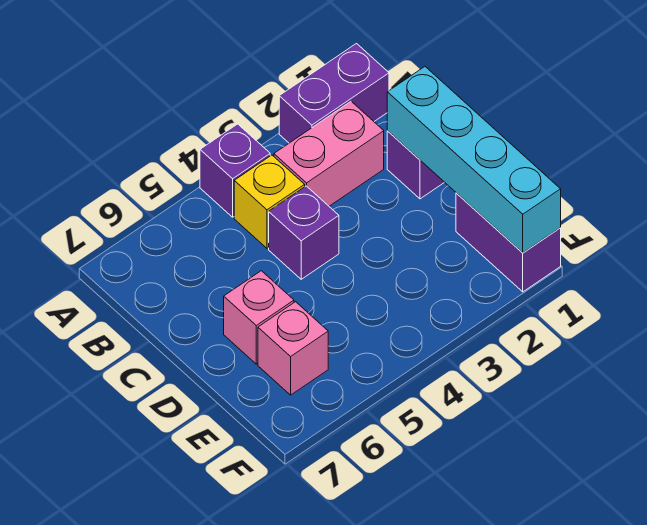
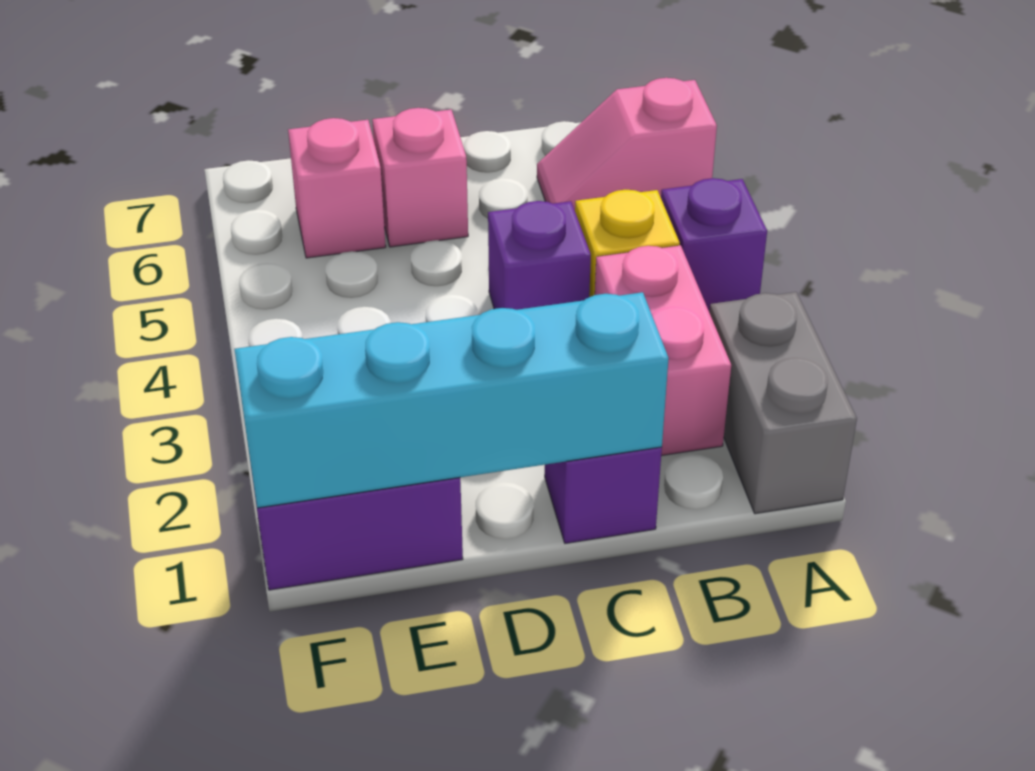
purple brick A1:A2 level 1 -> grey brick A1:A2 level 1
none -> pink slope A6:B6 level 1 top A

